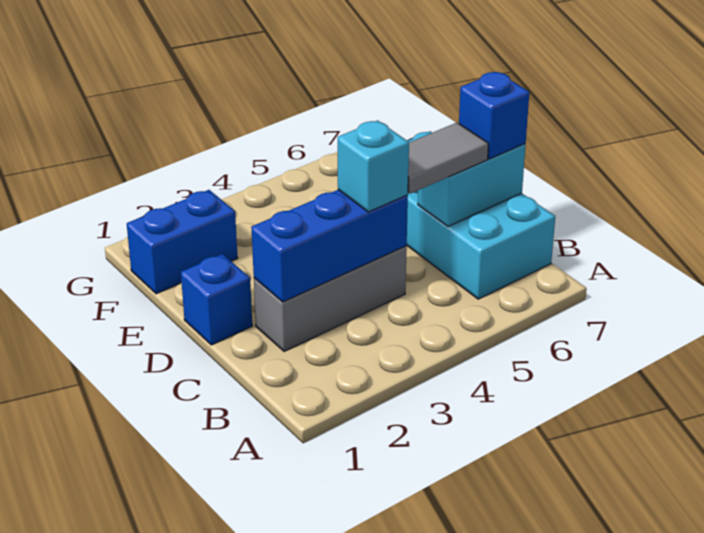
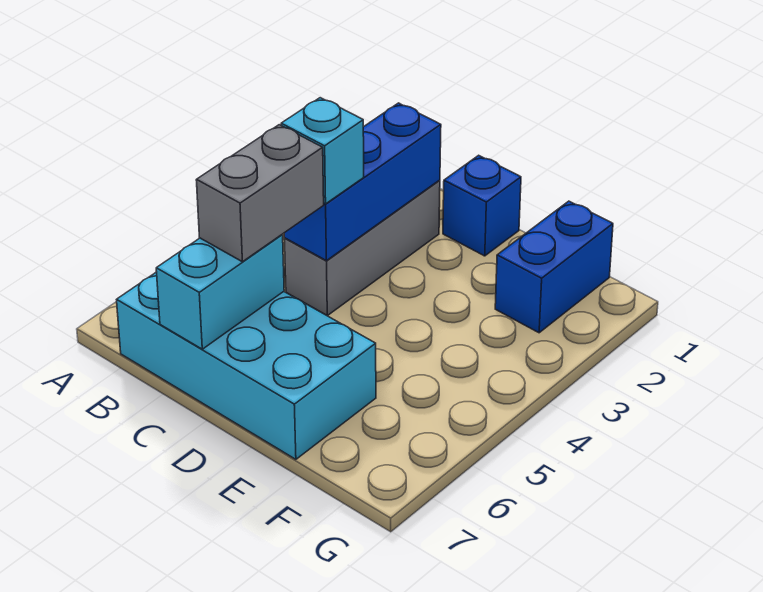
grey tile C5:C6 level 3 -> grey brick C5:C6 level 3
blue brick C7 level 3 -> none

